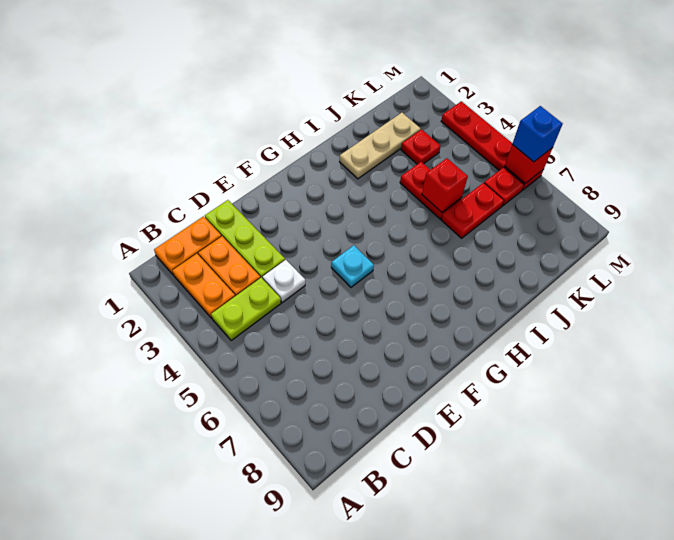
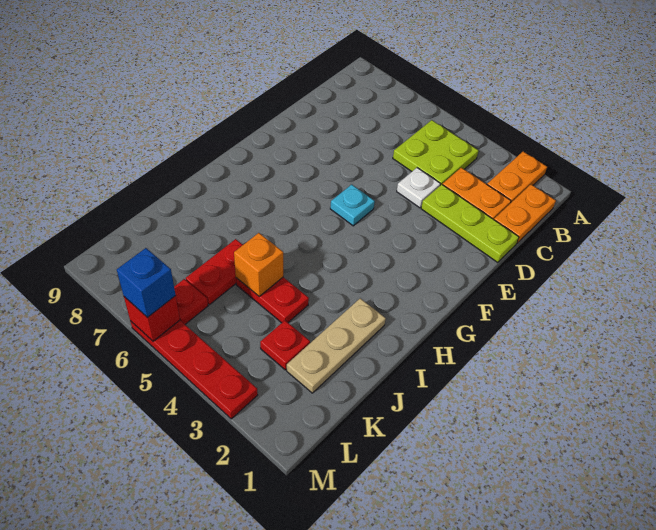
orange plate B2:B3 level 1 -> orange plate A2:B2 level 1
lime plate B4:C4 level 1 -> lime plate B4:C5 level 1
red brick J5 level 2 -> orange brick J5 level 2

